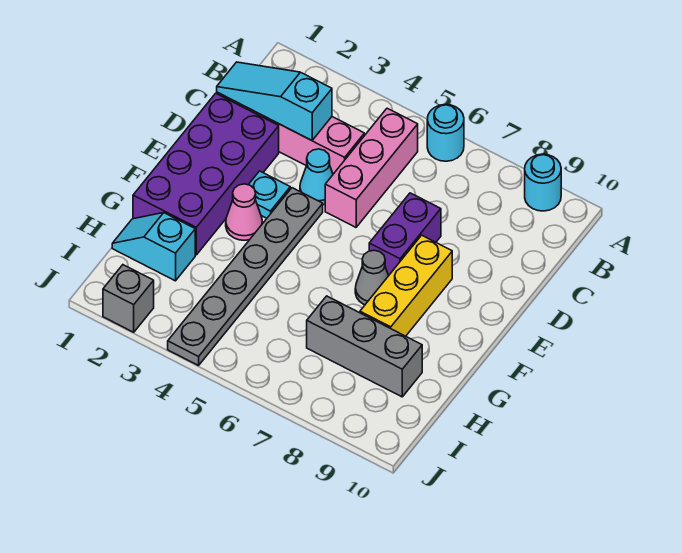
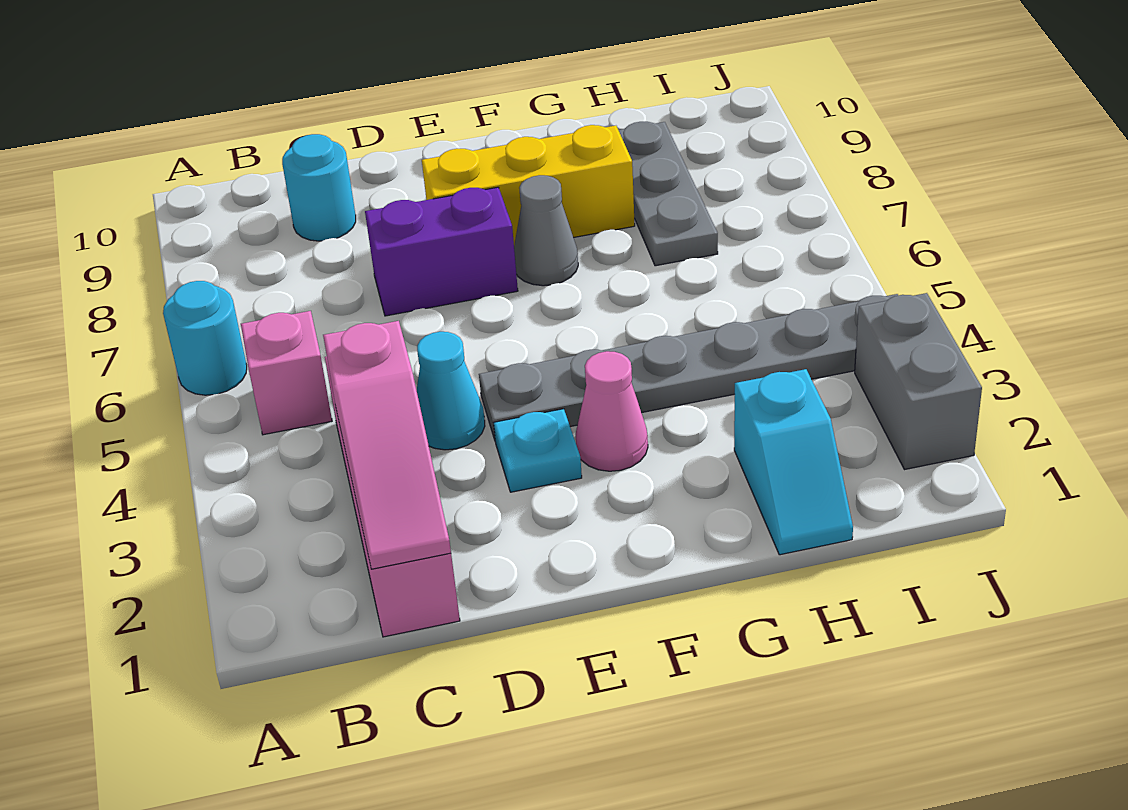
cyan round brick A9 level 1 -> cyan round brick C9 level 1
pink brick B5:D5 level 1 -> pink brick B5 level 1
cyan slope C1:C3 level 2 top 3 -> pink slope C1:C3 level 2 top 3
purple brick D1:G2 level 1 -> none
grey brick H7:H9 level 1 -> grey plate H7:H9 level 1
grey brick J2 level 1 -> grey brick J2:J3 level 1

